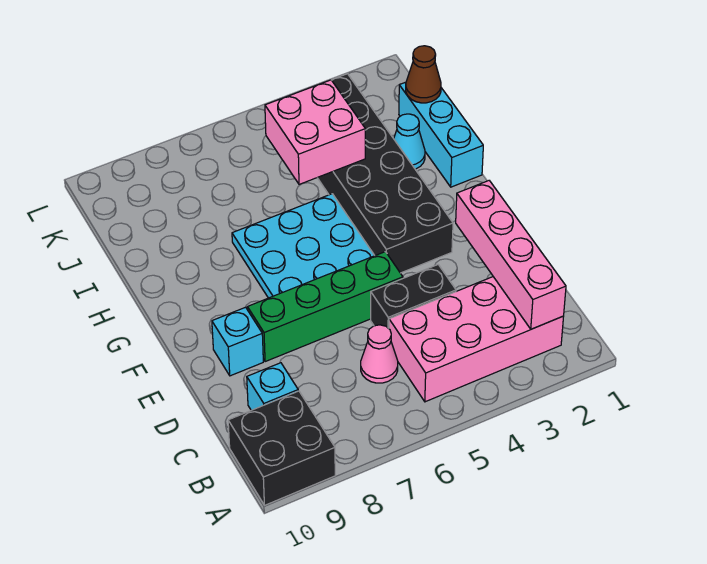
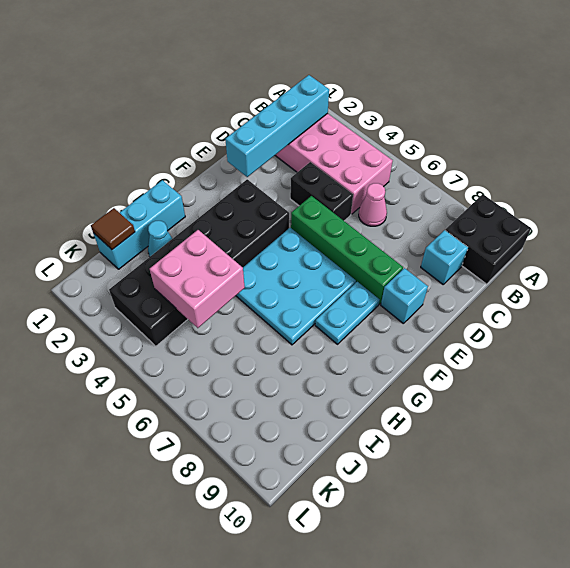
pink brick B2:E2 level 2 -> cyan brick B2:E2 level 2
none -> cyan plate F8:G8 level 1
brown cone J1 level 2 -> brown tile J1 level 2

